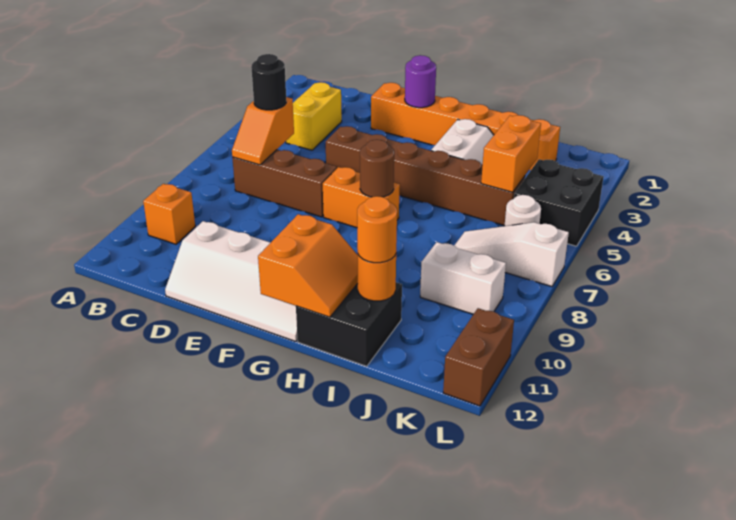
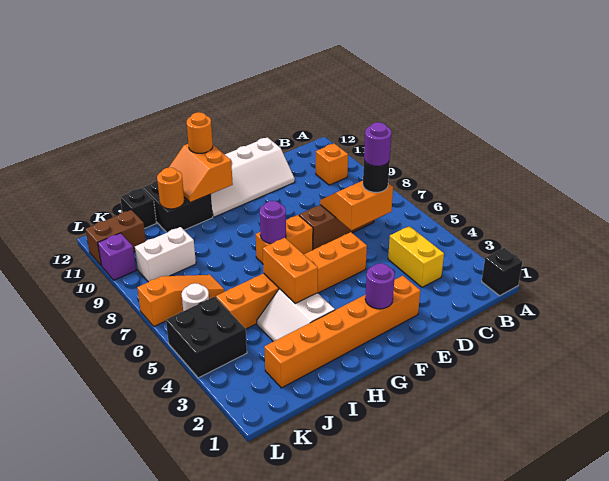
none -> black brick A1 level 1
orange slope C6:C7 level 2 top 6 -> orange slope C6:D7 level 2 top 6
none -> purple round brick C6 level 4
white slope D11:G12 level 1 top 11 -> white slope D11:G12 level 1 top 12
brown brick E5:J5 level 1 -> orange brick E5:J5 level 1
brown round brick G7 level 2 -> purple round brick G7 level 2
orange round brick I11 level 3 -> orange round brick G12 level 3
orange brick J4:J5 level 2 -> orange brick H4:H5 level 2
white slope J7:L7 level 1 top L -> orange slope J7:L7 level 1 top L
none -> black brick J12 level 1
none -> purple brick L10 level 1
brown brick L11:L12 level 1 -> brown brick K11:L11 level 1

